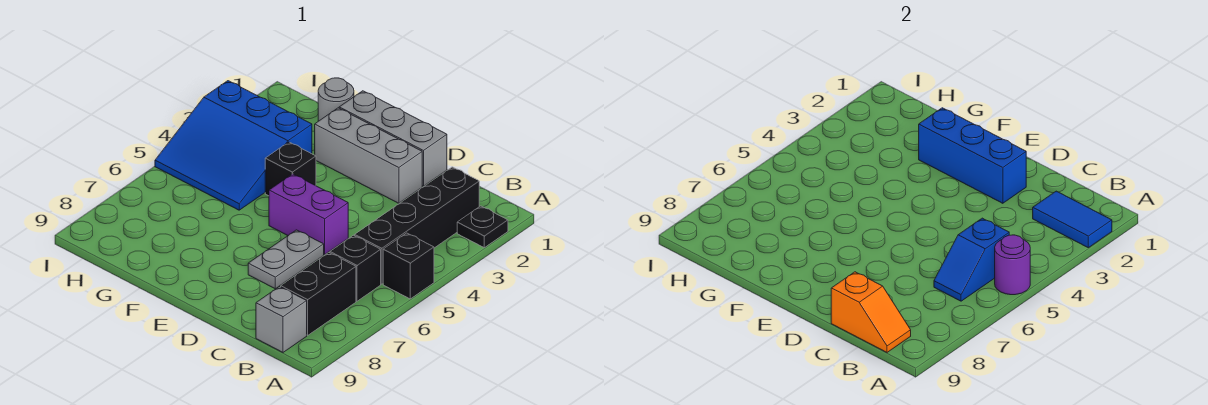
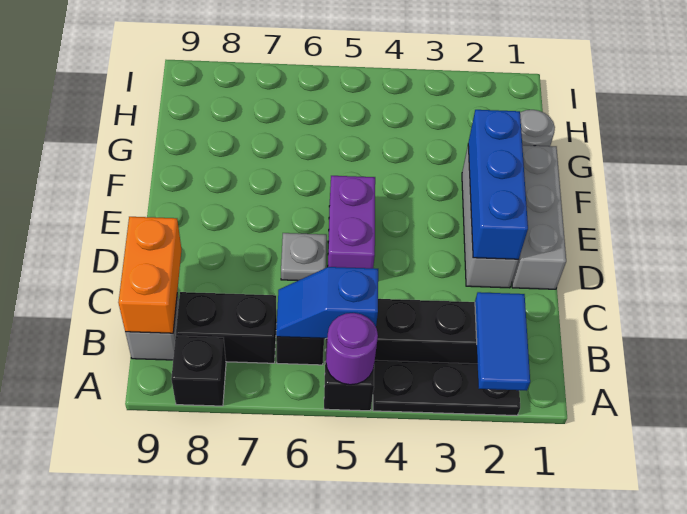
black plate A2 level 1 -> black plate A2:A4 level 1
orange slope B9:C9 level 2 top C -> orange brick B9:C9 level 2
grey plate D6:D7 level 1 -> grey plate D6 level 1
black brick F4 level 1 -> black brick A8 level 1
blue slope G3:I5 level 1 top 3 -> none

